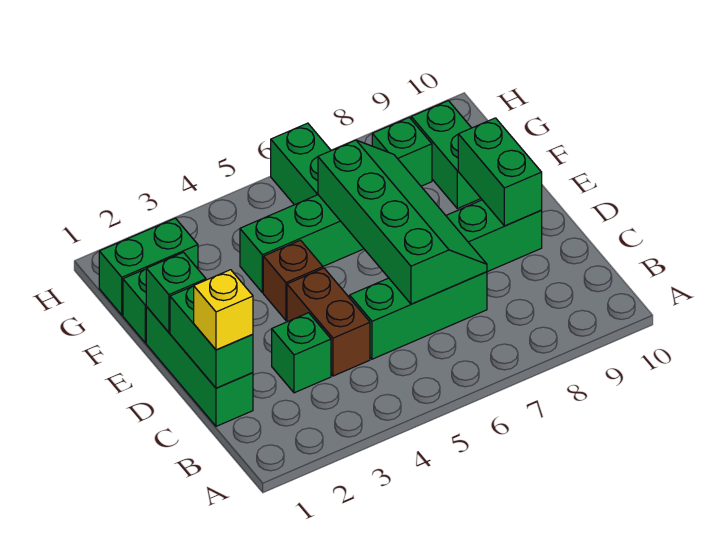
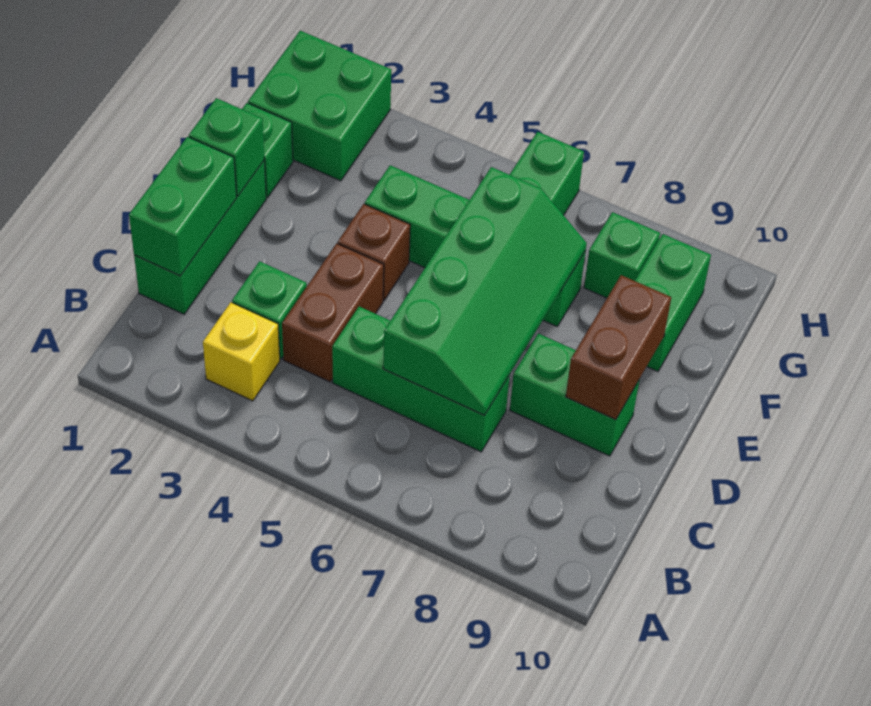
yellow brick C1 level 3 -> yellow brick B3 level 1
green brick D9:E9 level 2 -> brown brick D9:E9 level 2
green brick G1:G2 level 1 -> green brick G1:H2 level 1

